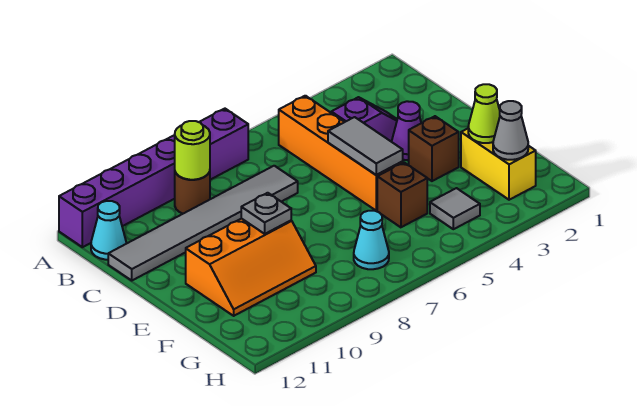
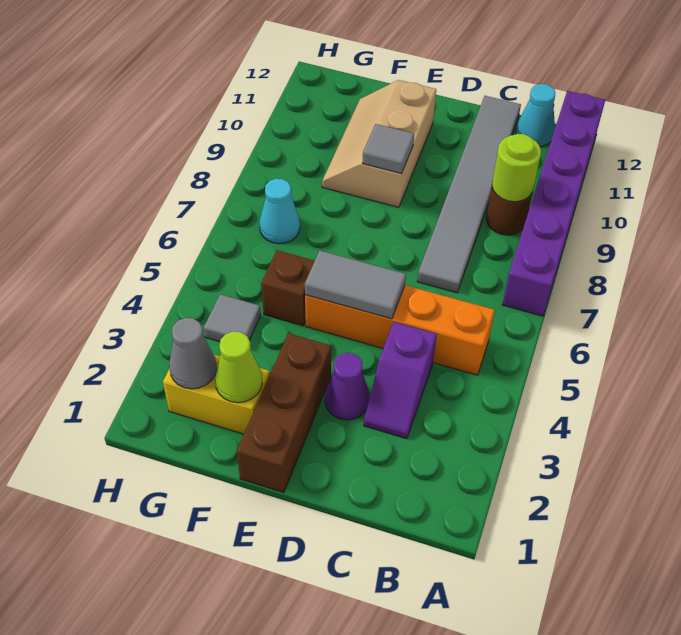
brown brick E3 level 1 -> brown brick E1:E3 level 1
orange slope E9:F11 level 1 top E -> tan slope E9:F11 level 1 top E
grey plate E9 level 2 -> grey tile E9 level 2

